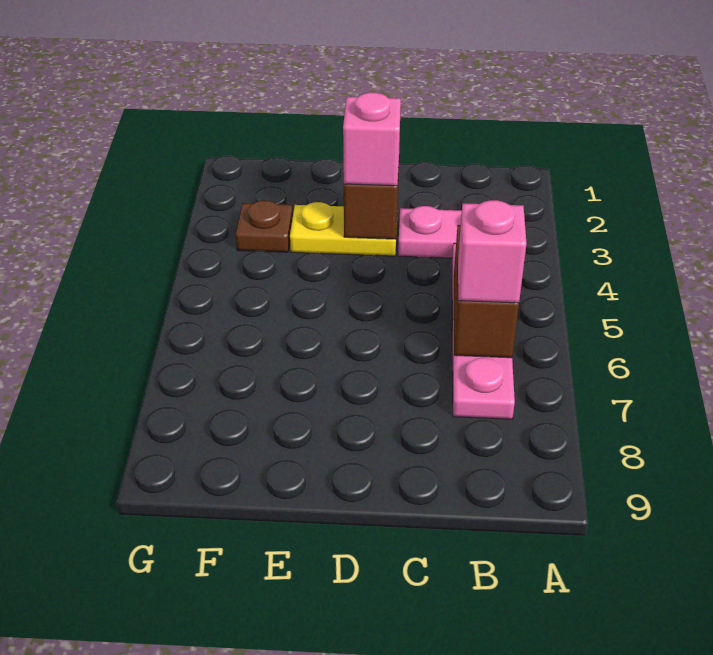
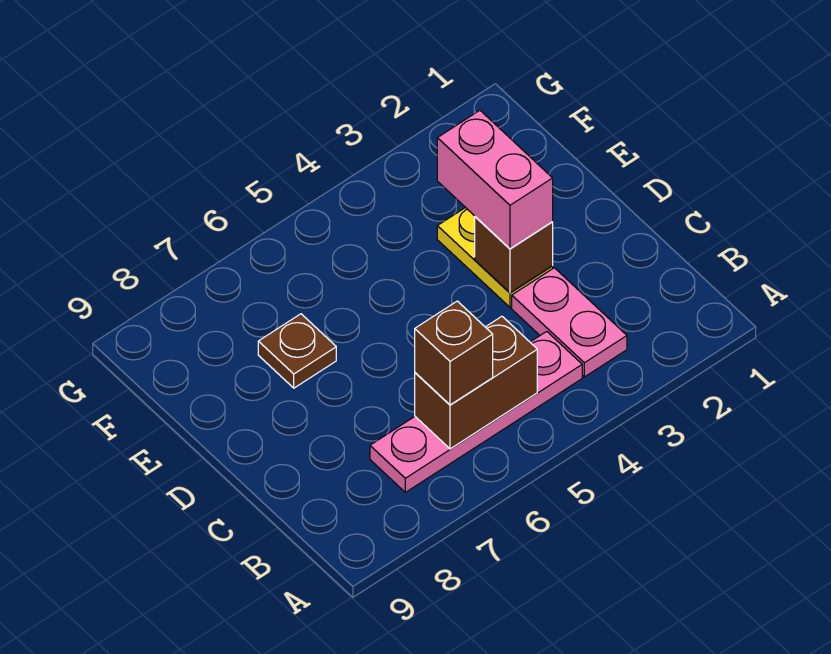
pink brick B6 level 3 -> brown brick B6 level 3
pink brick D3 level 3 -> pink brick D3:E3 level 3
brown plate F3 level 1 -> brown plate E7 level 1

